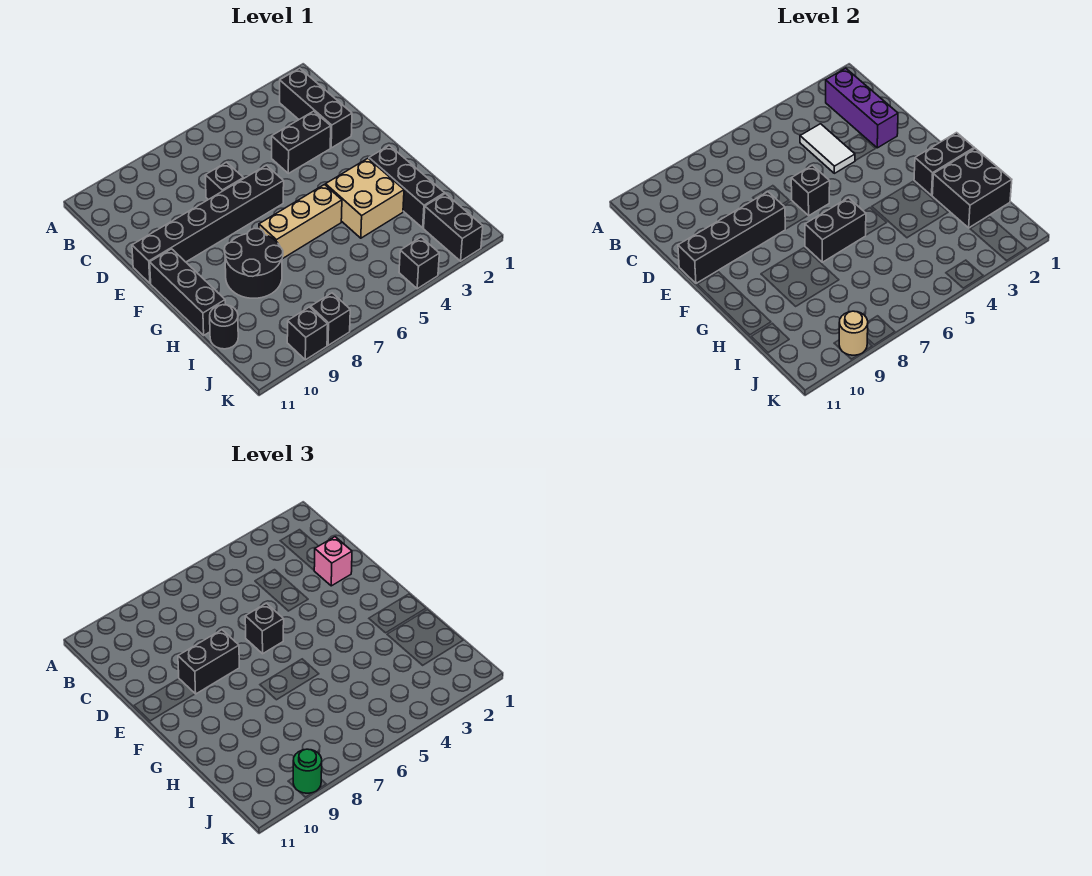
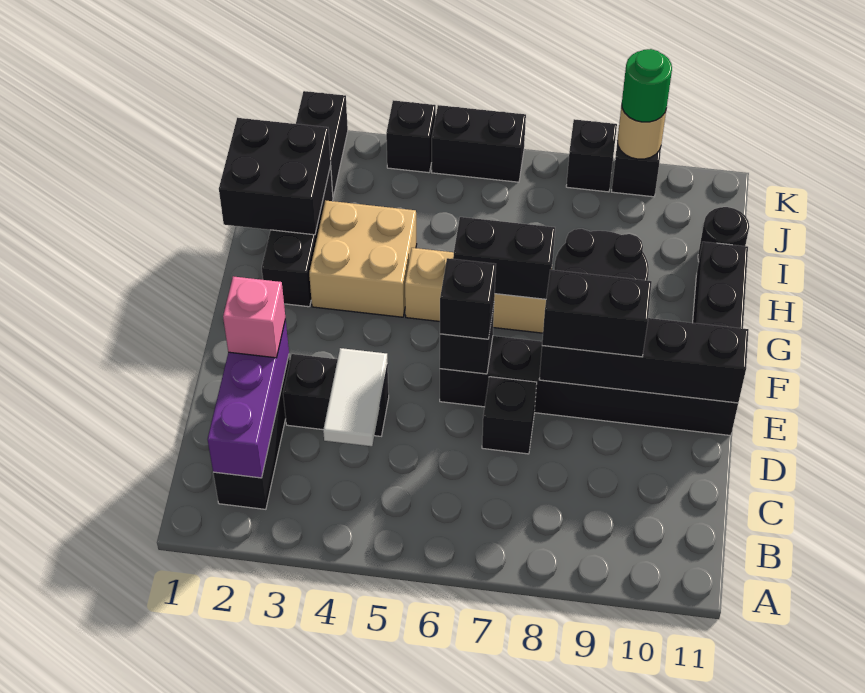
black brick G1:G2 level 2 -> black brick K5:K6 level 1

